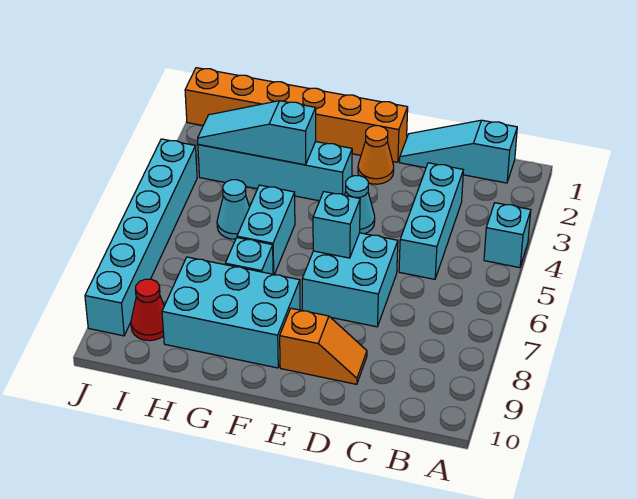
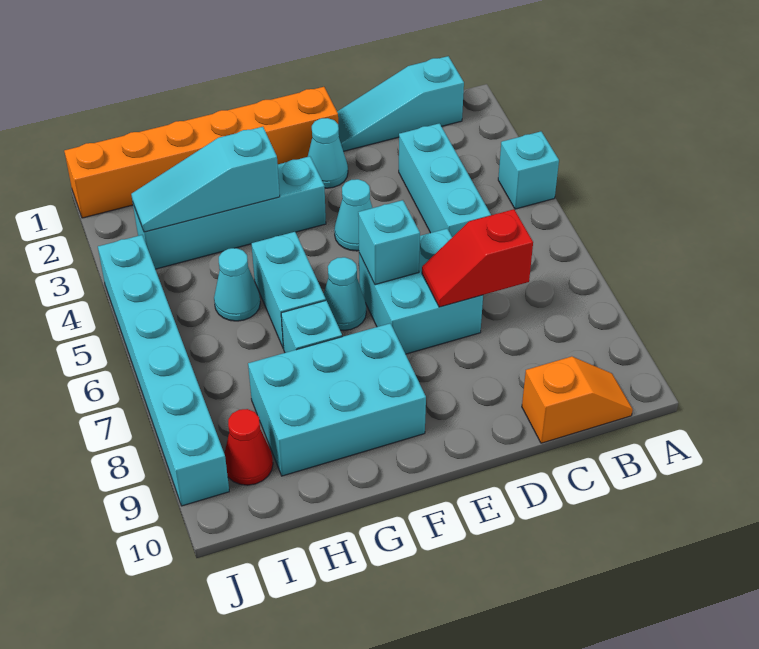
none -> red slope C7:D7 level 2 top C
orange slope D9:E9 level 1 top E -> orange slope B10:C10 level 1 top C
orange cone E2 level 1 -> cyan cone E2 level 1
none -> cyan cone F6 level 1

